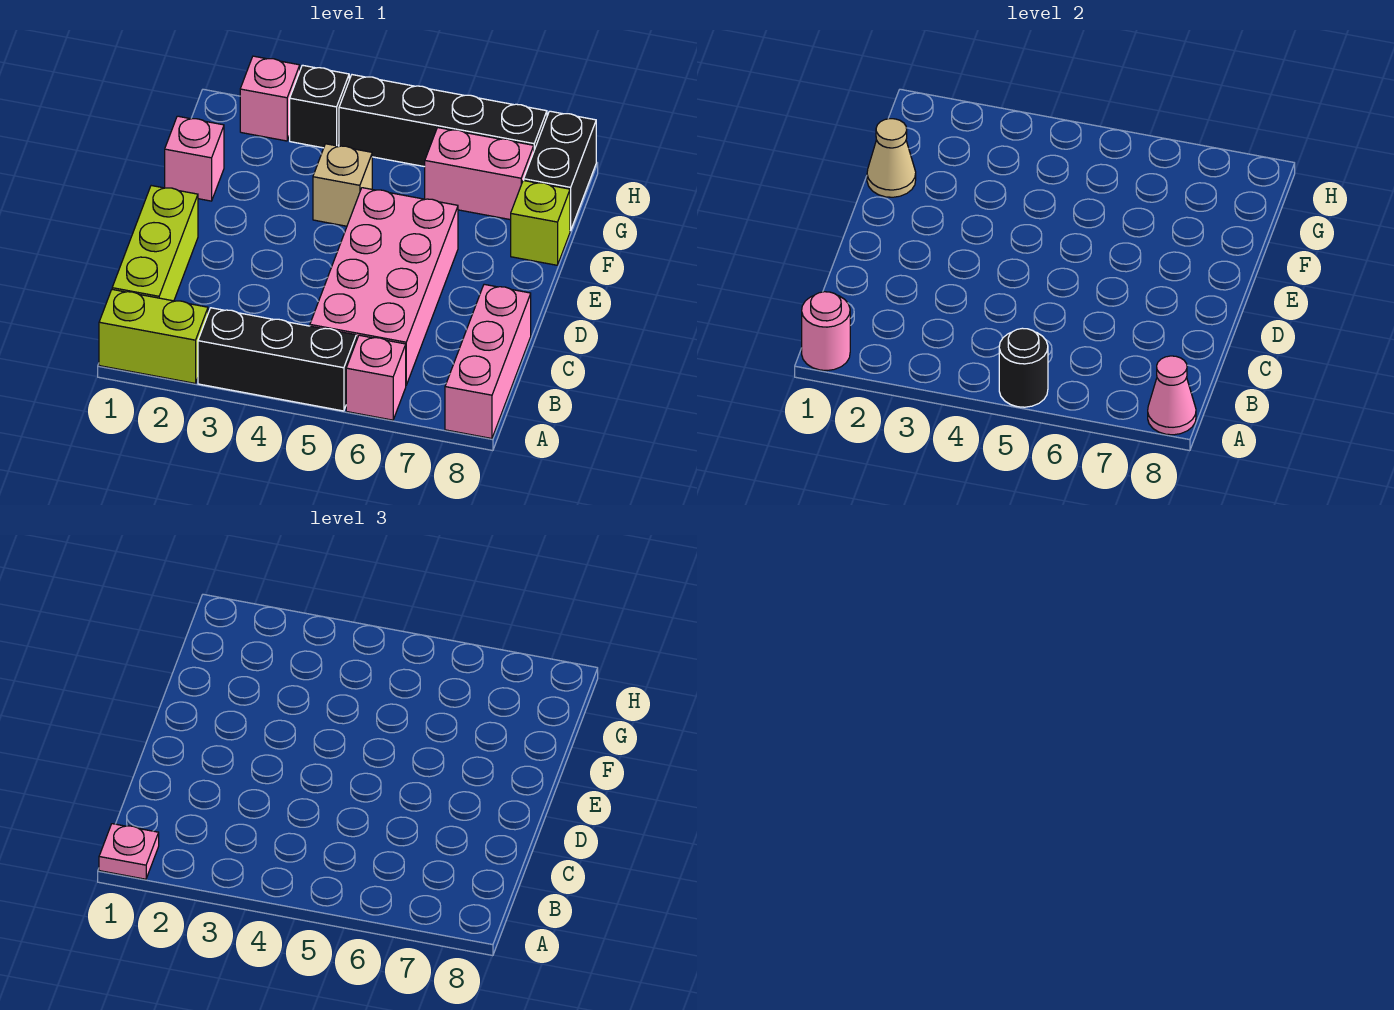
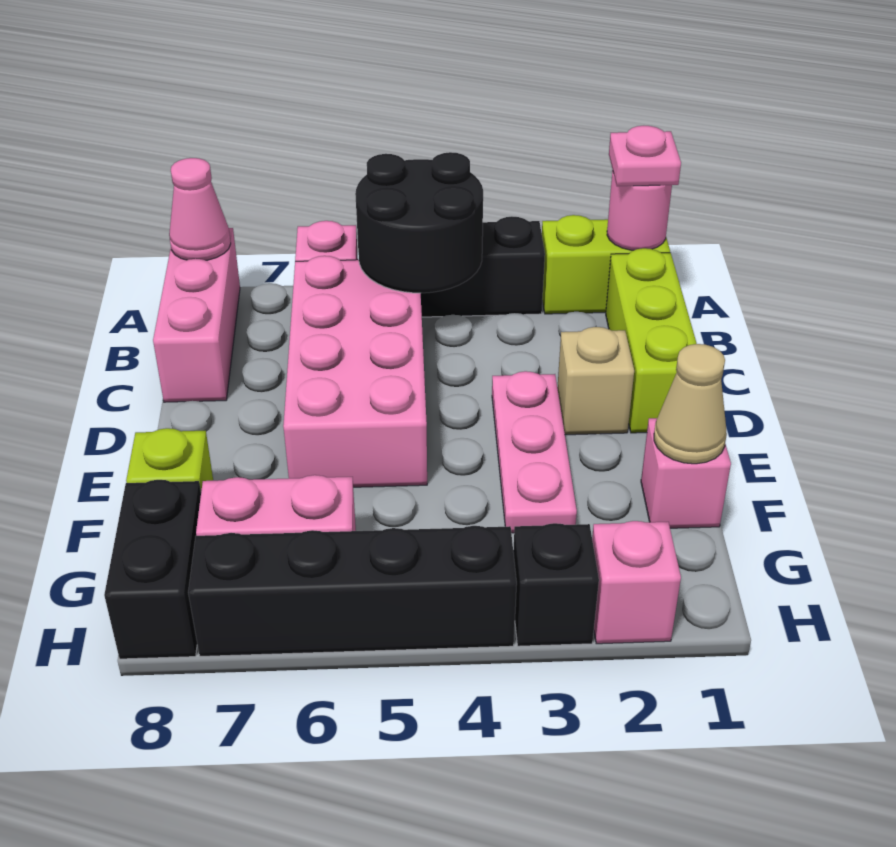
black round brick A5 level 2 -> black round brick A4:B5 level 2
none -> pink plate D3:F3 level 1
tan brick F4 level 1 -> tan brick D2 level 1

